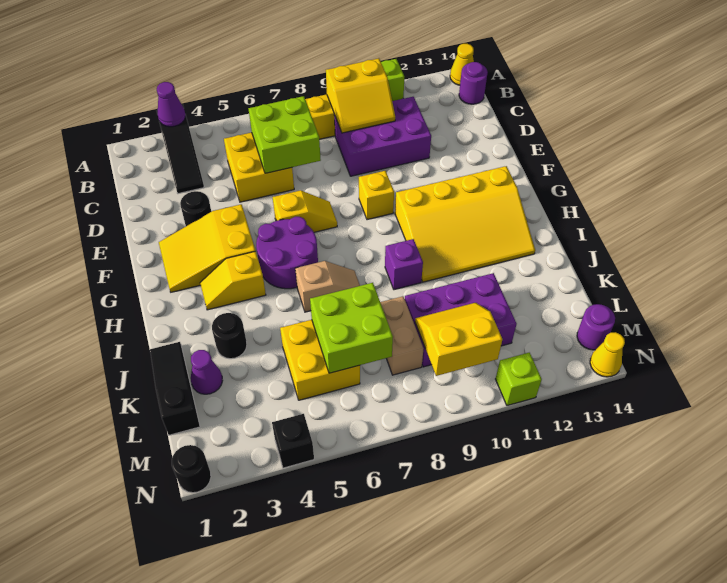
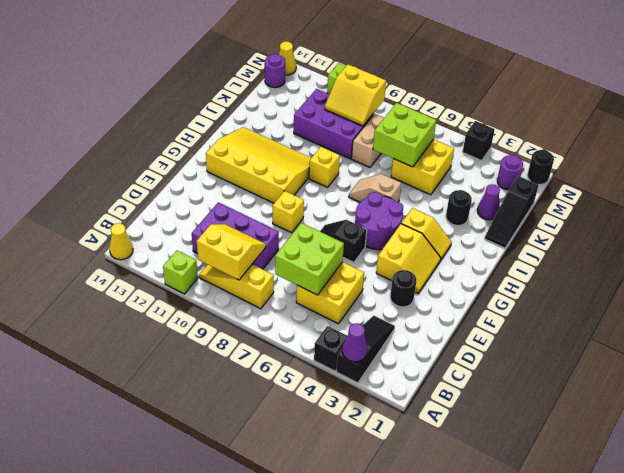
none -> black brick A4 level 1
purple round brick B14 level 1 -> purple round brick M2 level 1
yellow slope F2:G4 level 1 top 4 -> yellow slope F3:G4 level 1 top 4
yellow slope F6:F7 level 1 top 6 -> black slope F6:F7 level 1 top 6
purple brick I9 level 1 -> yellow brick I9 level 1

